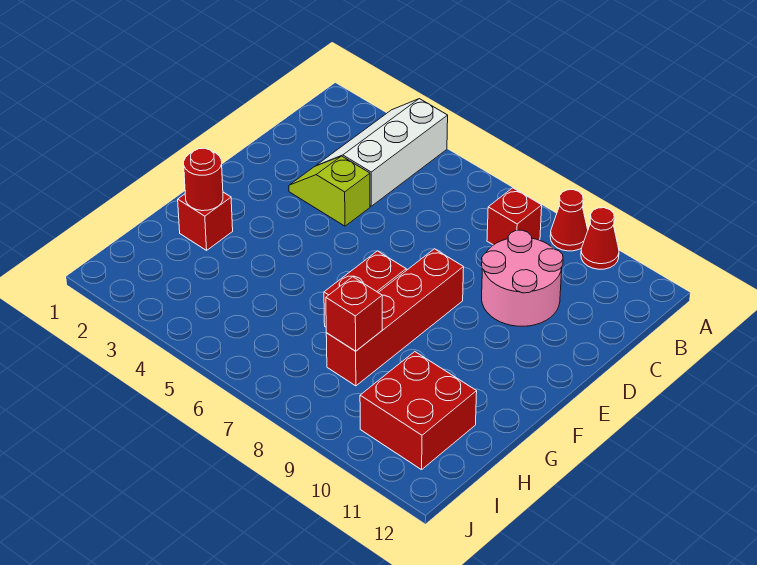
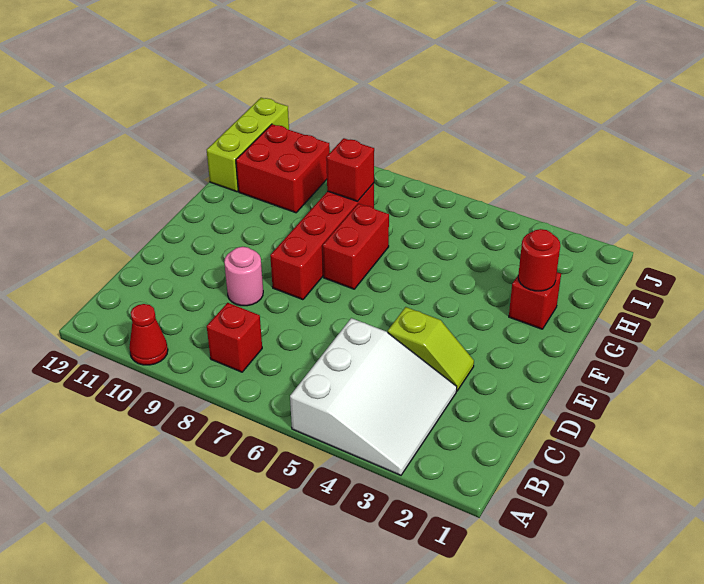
white slope A3:C4 level 1 top 4 -> white slope A3:C5 level 1 top 5
red cone A9 level 1 -> none
pink round brick C9:D10 level 1 -> pink round brick D9 level 1
none -> lime brick H12:J12 level 1

